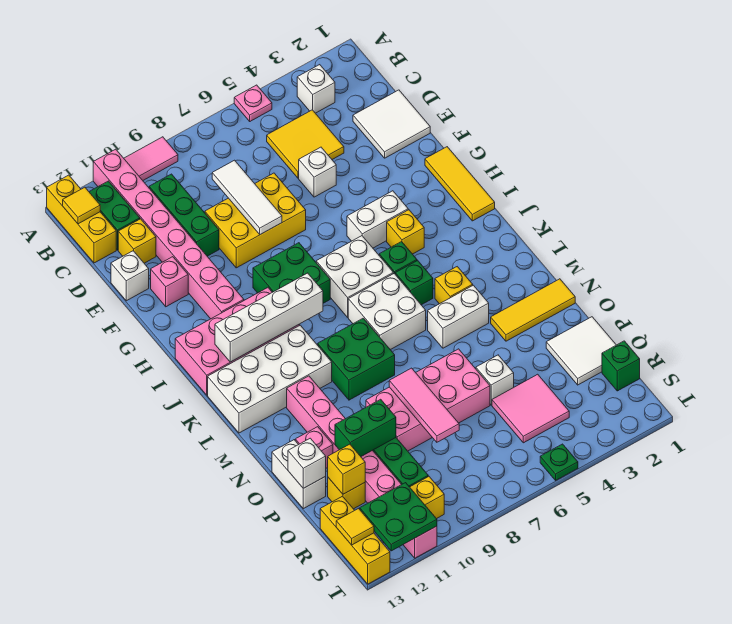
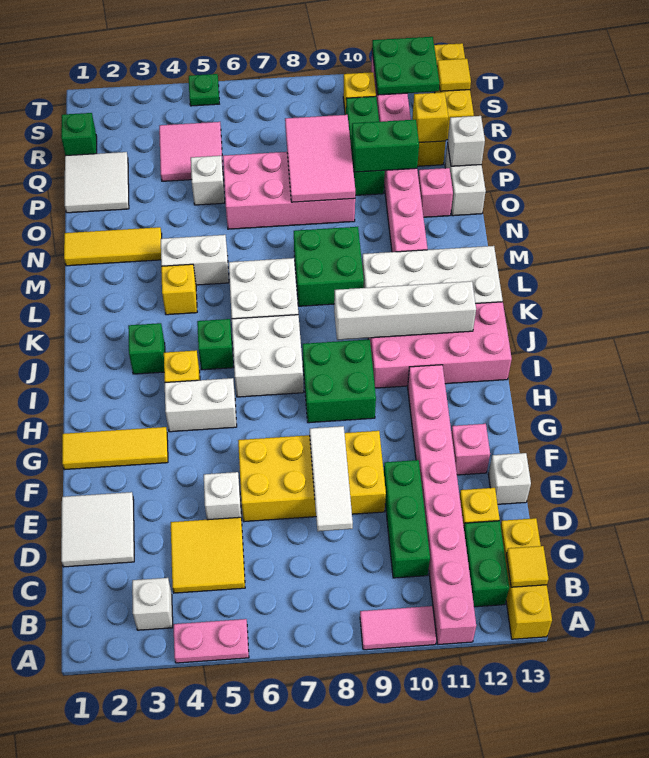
pink plate A5 level 1 -> pink plate A4:A5 level 1
yellow brick E7:F9 level 1 -> yellow brick E6:F9 level 1
yellow tile G1:I1 level 1 -> yellow tile G1:G3 level 1
green brick K5 level 1 -> green brick J3 level 1
pink tile O8:Q8 level 2 -> pink tile O8:Q9 level 2

